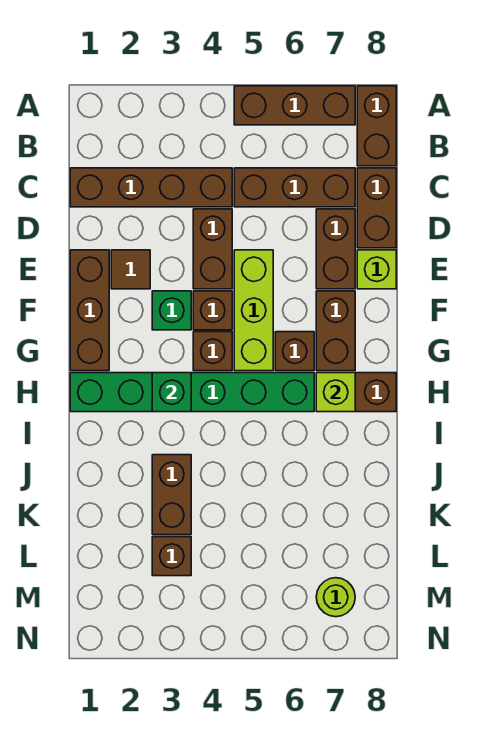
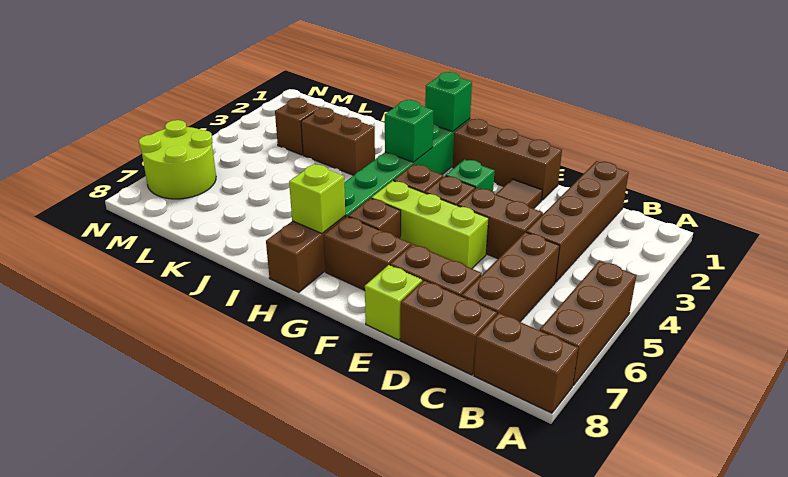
none -> green brick H1 level 2
lime round brick M7 level 1 -> lime round brick M6:N7 level 1

